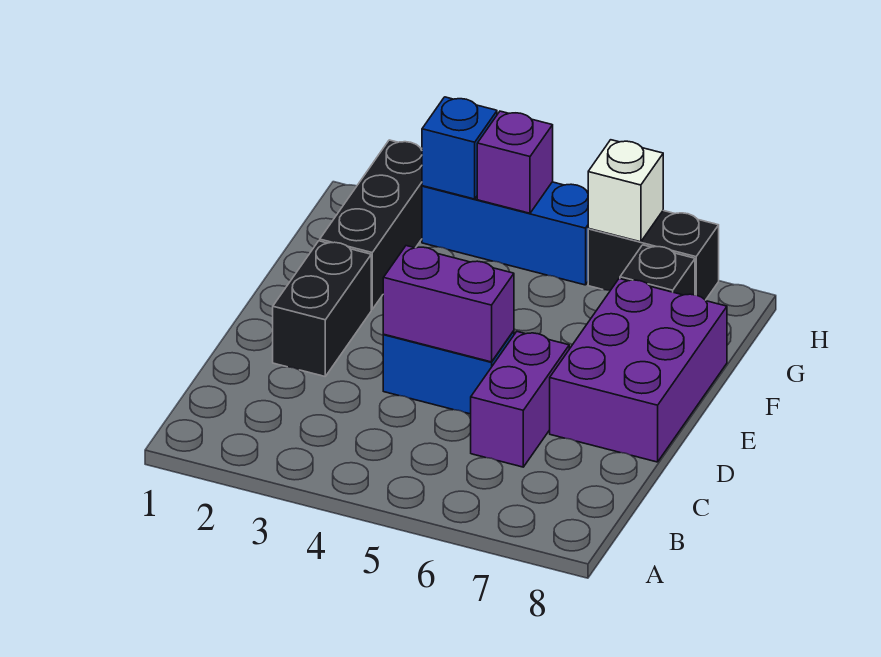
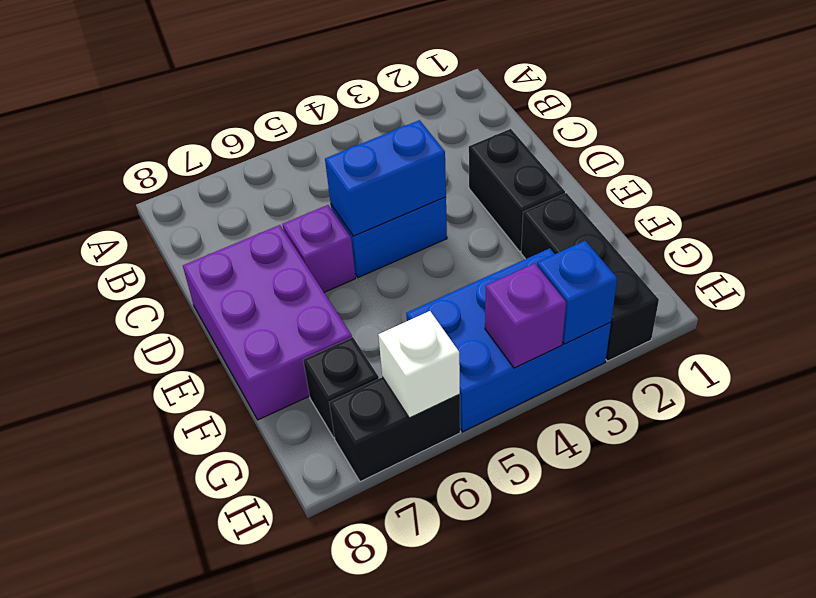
purple brick C6:D6 level 1 -> purple brick D6 level 1
purple brick D4:D5 level 2 -> blue brick D4:D5 level 2
blue brick H3:H5 level 1 -> blue brick G3:H5 level 1

